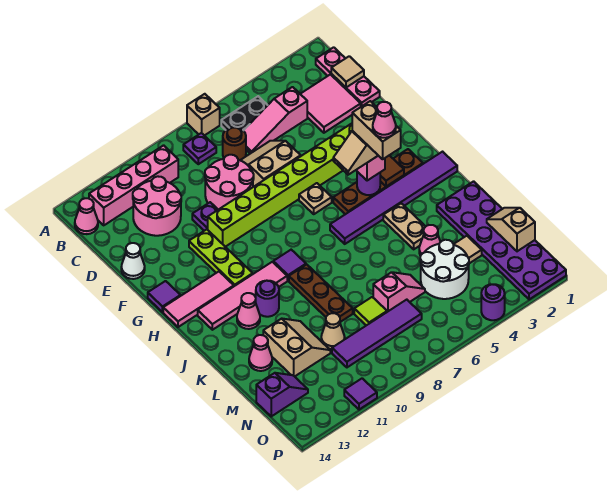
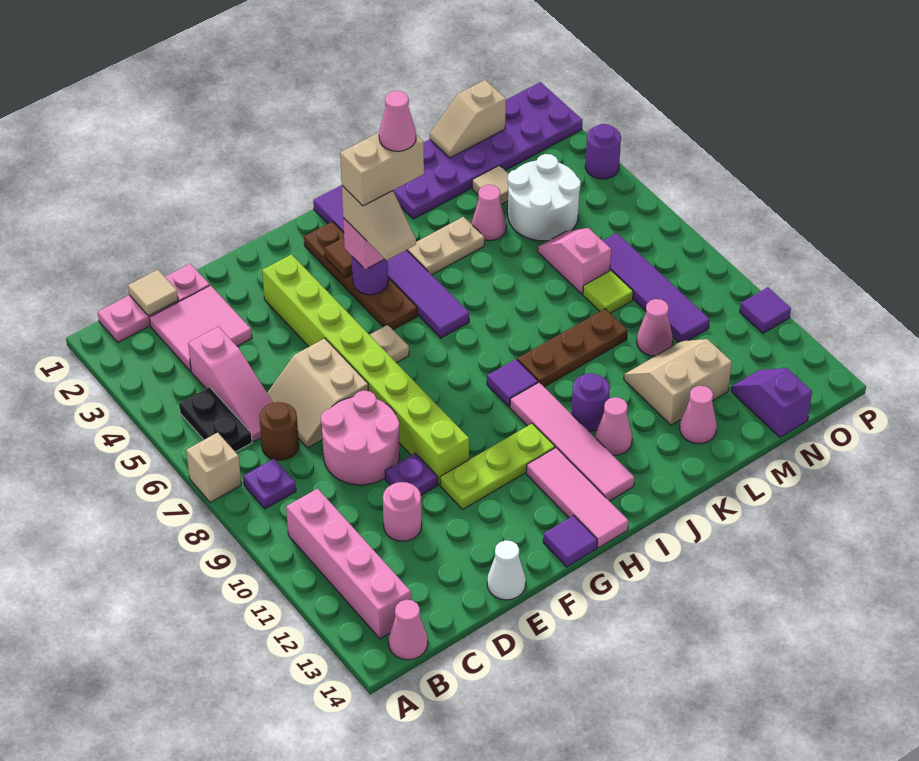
pink round brick C11:D12 level 1 -> pink round brick D11 level 1
tan cone M10 level 1 -> pink cone M10 level 1

